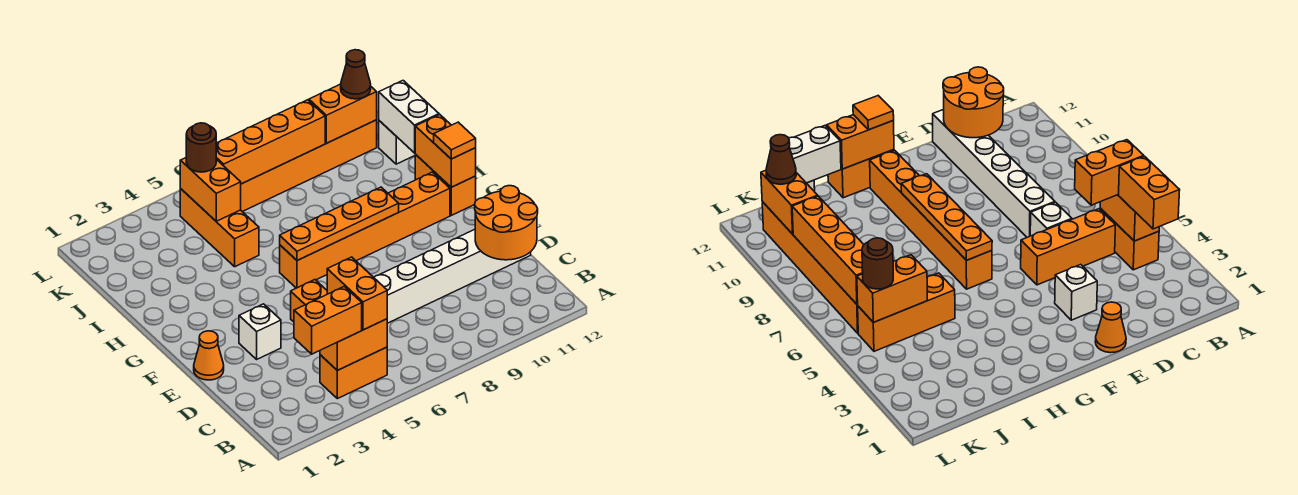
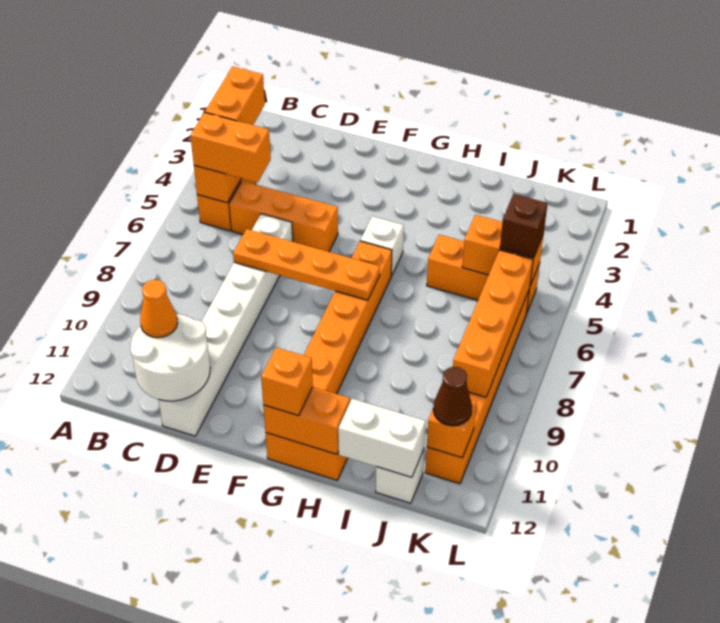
orange round brick C11:D12 level 2 -> white round brick C11:D12 level 2
orange cone E1 level 1 -> orange cone C11 level 3
white brick E3 level 1 -> white brick G5 level 1
orange plate G6:G9 level 2 -> orange plate D7:G7 level 2
orange tile G12 level 3 -> orange brick G12 level 3
brown round brick K5 level 3 -> brown brick K5 level 3
orange brick K10:K11 level 2 -> orange brick K11 level 2

